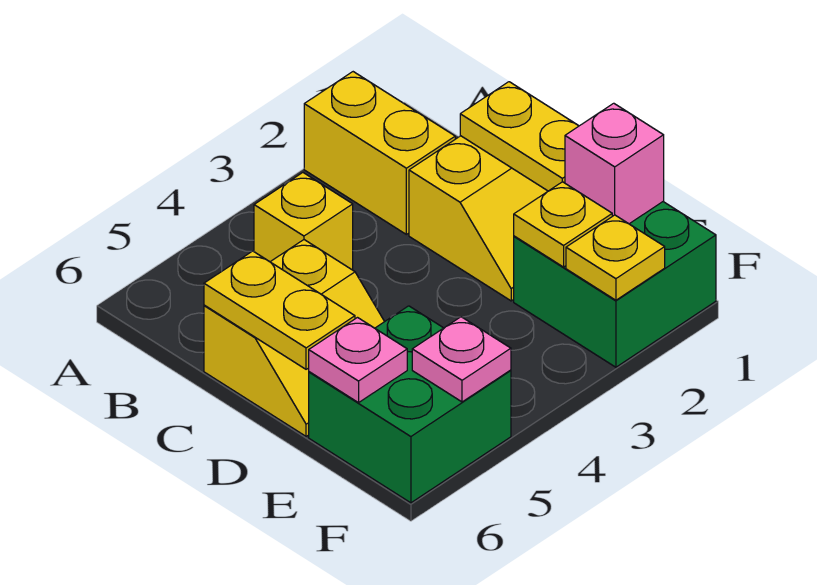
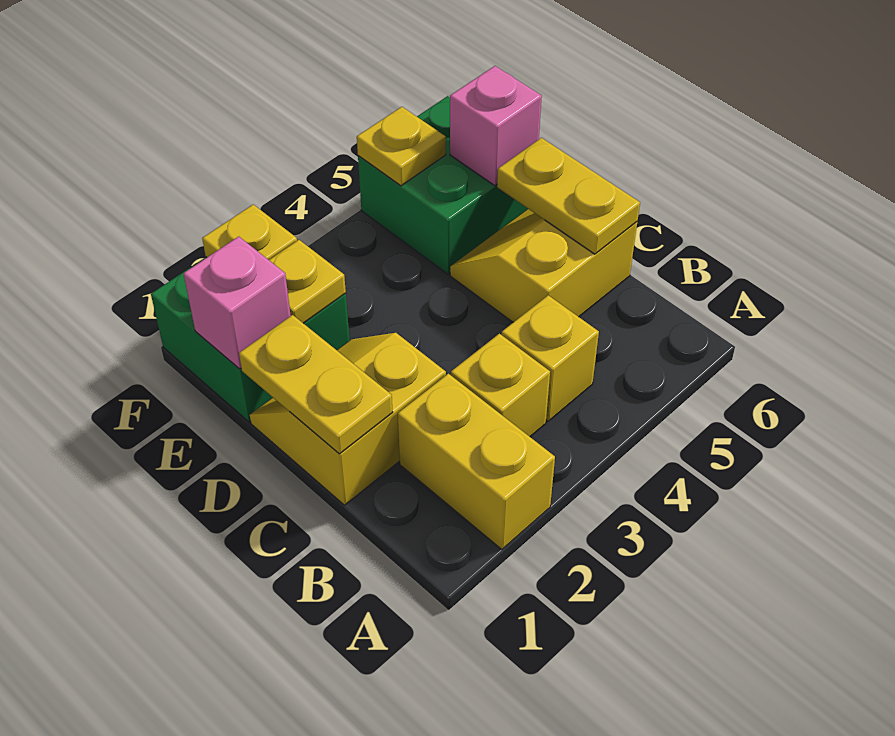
none -> yellow brick B3 level 1
pink plate E6 level 2 -> pink brick E6 level 2
pink plate F5 level 2 -> yellow plate F5 level 2

